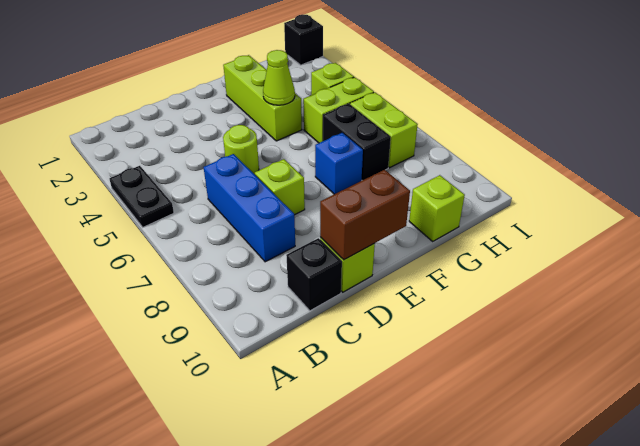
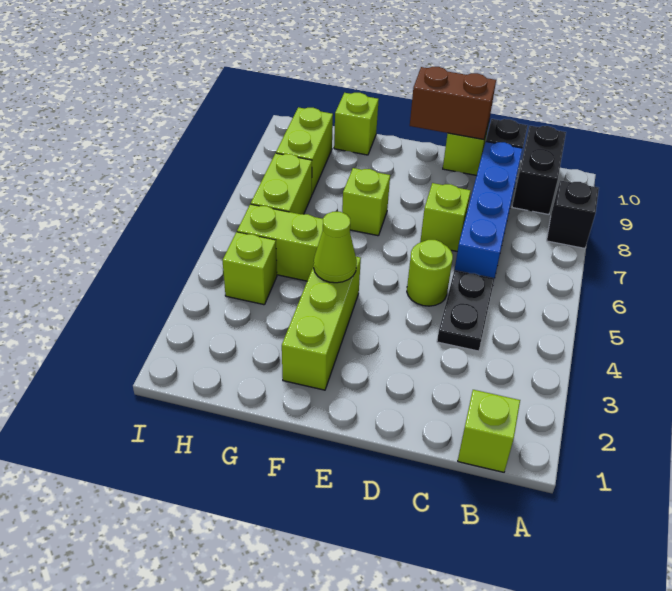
black plate A4:A5 level 1 -> black plate C4:C5 level 1
none -> lime brick B1 level 1
blue brick C6:C8 level 1 -> blue brick C6:C9 level 1
blue brick F7 level 1 -> lime brick F7 level 1
black brick G6:G7 level 1 -> black brick B9:B10 level 1
none -> lime brick H8:H9 level 1
black brick I1 level 1 -> black brick A8 level 1

